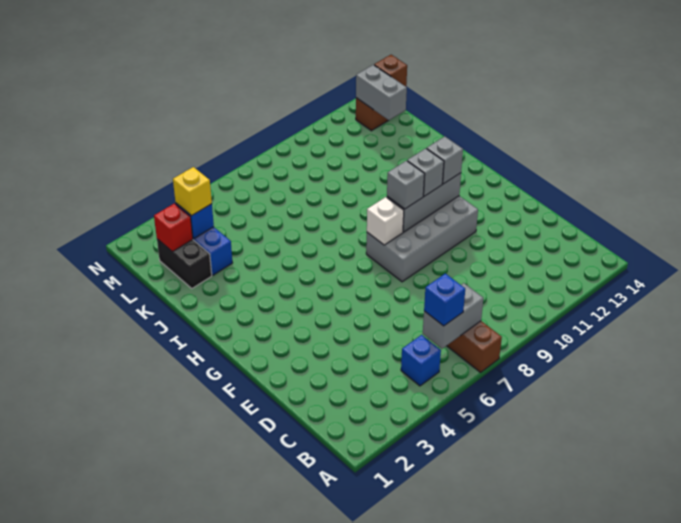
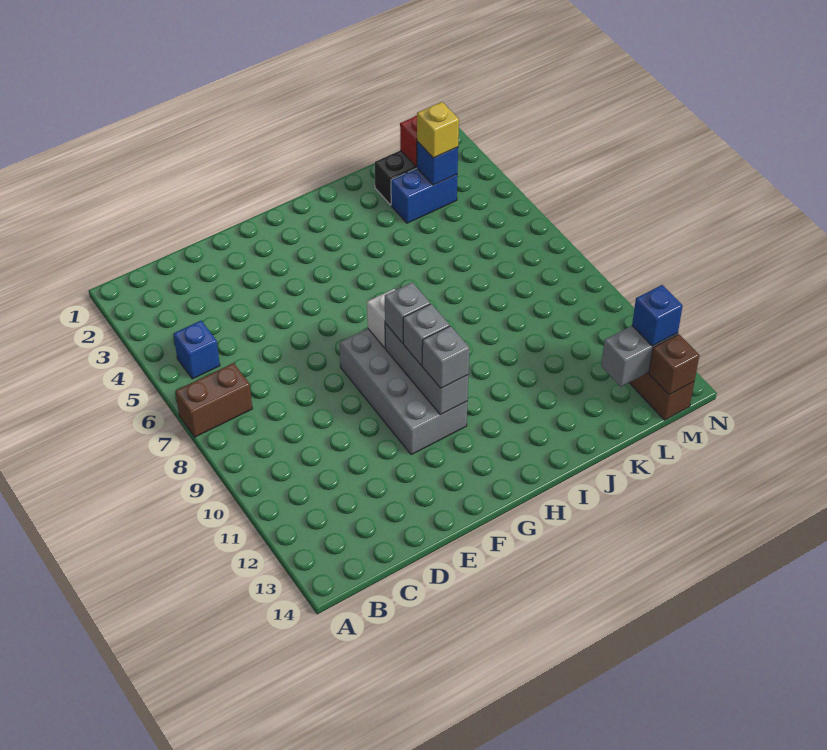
grey brick B6:B7 level 2 -> none
blue brick B6 level 3 -> blue brick M13 level 3

